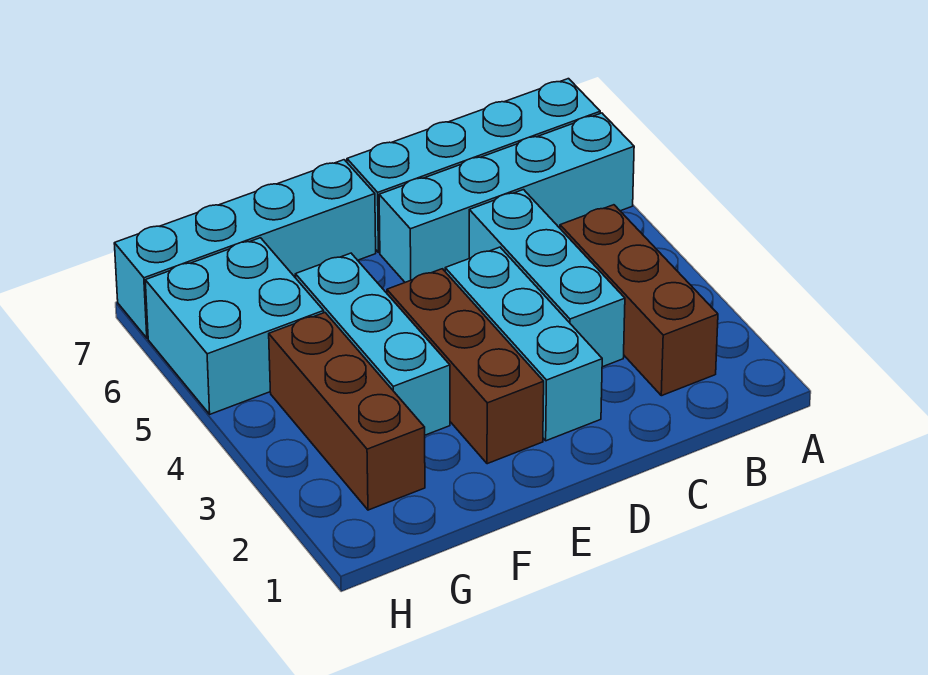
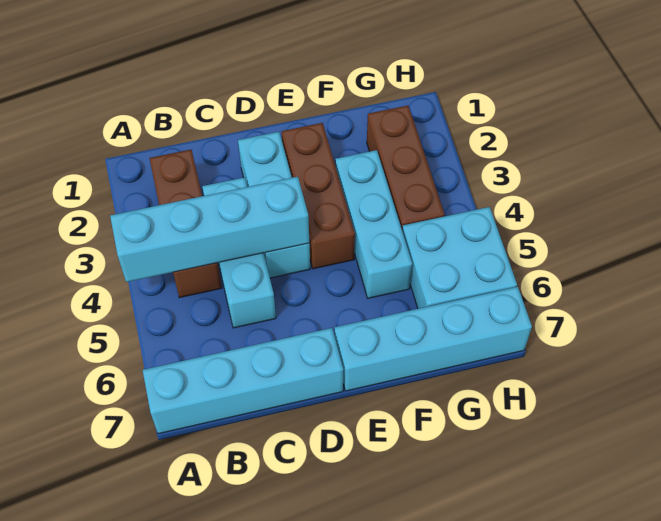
cyan brick A6:D6 level 1 -> cyan brick A4:D4 level 2

